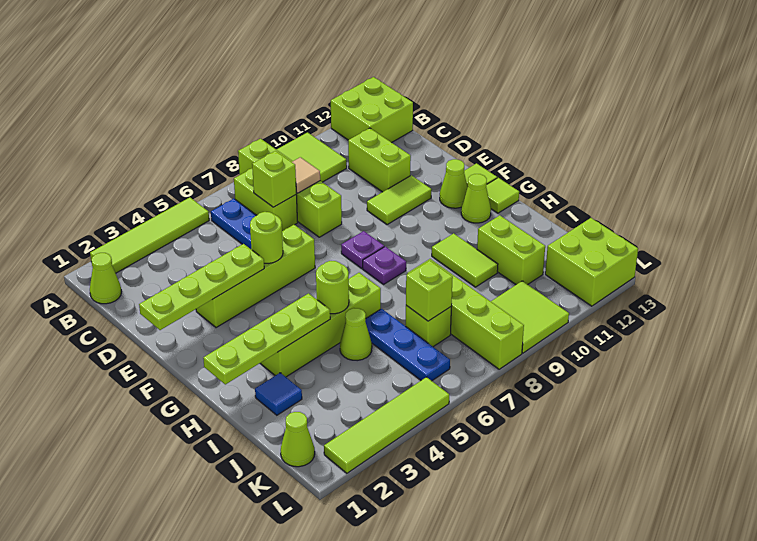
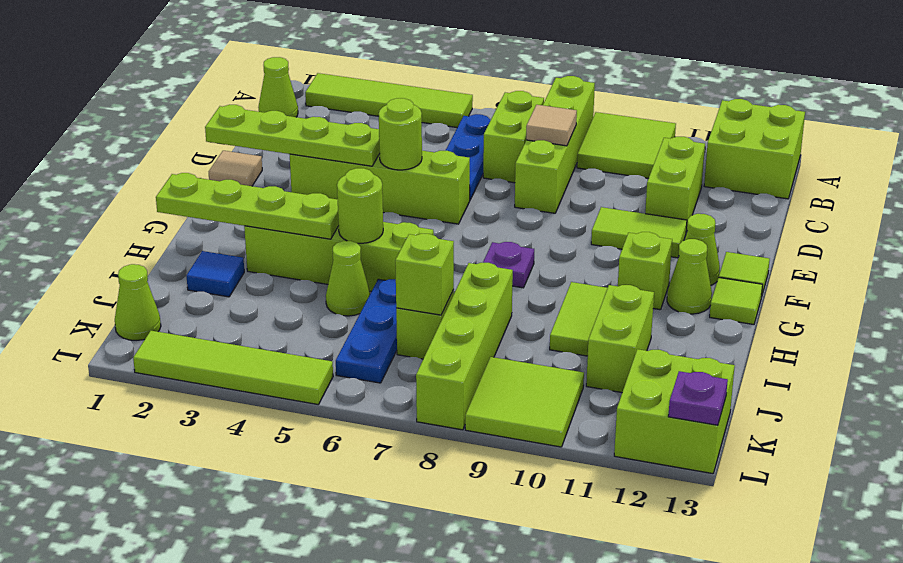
lime brick C7 level 2 -> lime brick G11 level 1
none -> tan tile E1 level 1
purple plate F8 level 1 -> purple plate L13 level 2

